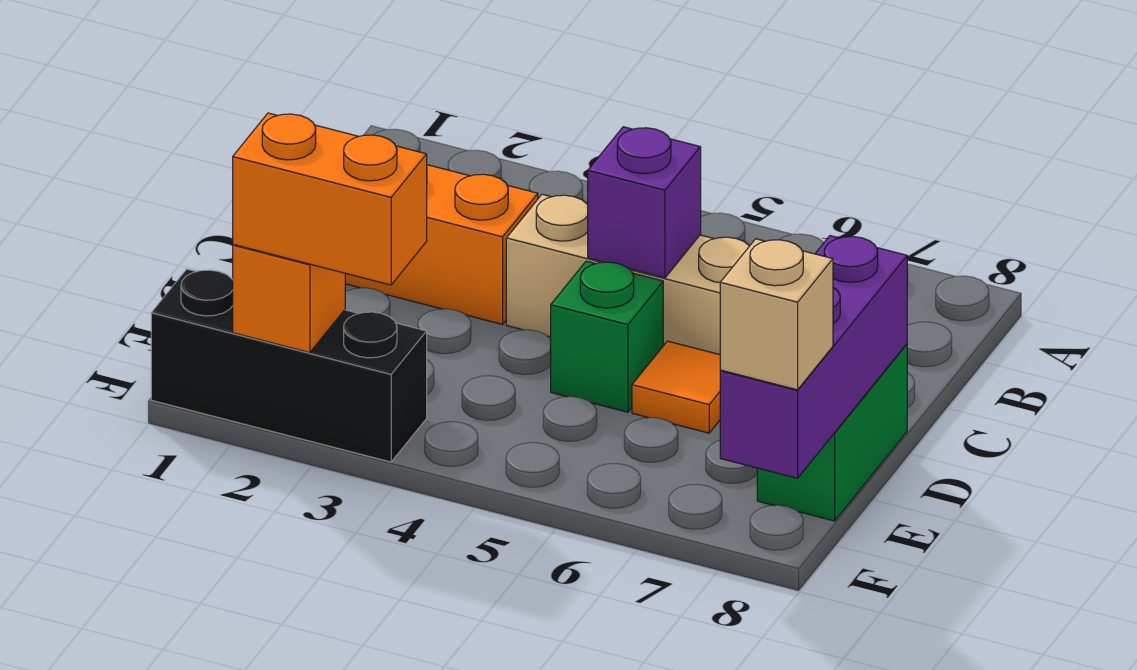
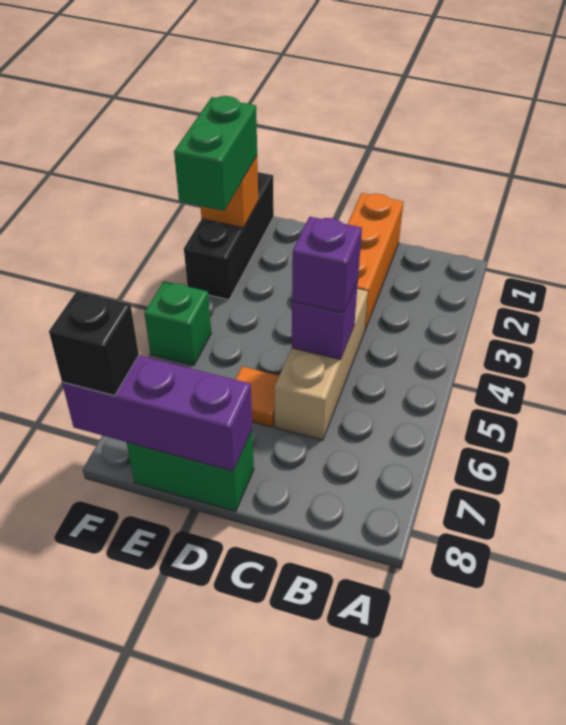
none -> purple brick C5 level 3
green brick D5 level 1 -> green brick F5 level 1
orange brick F2:F3 level 3 -> green brick F2:F3 level 3
tan brick F8 level 3 -> black brick F8 level 3

